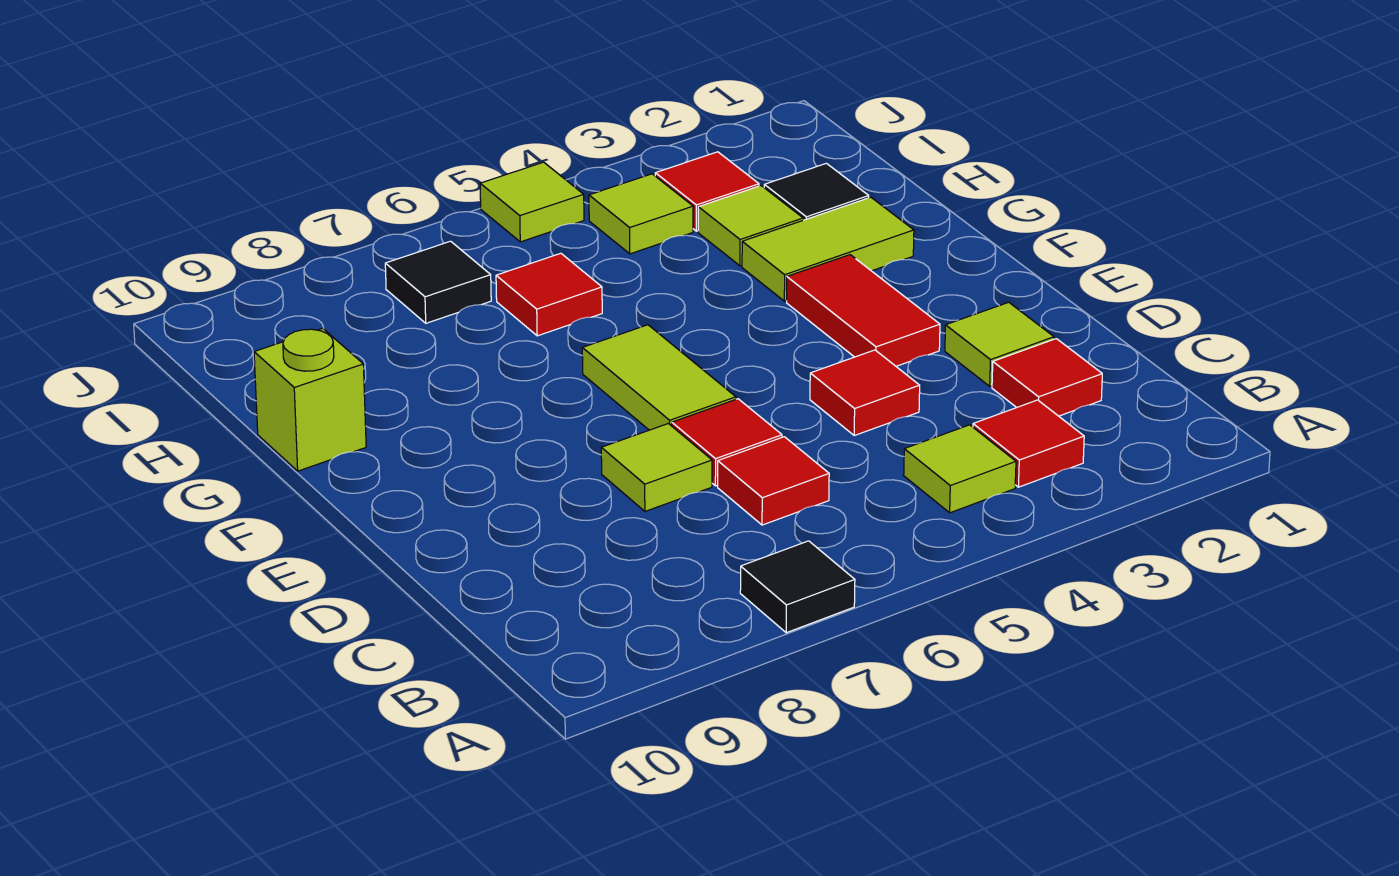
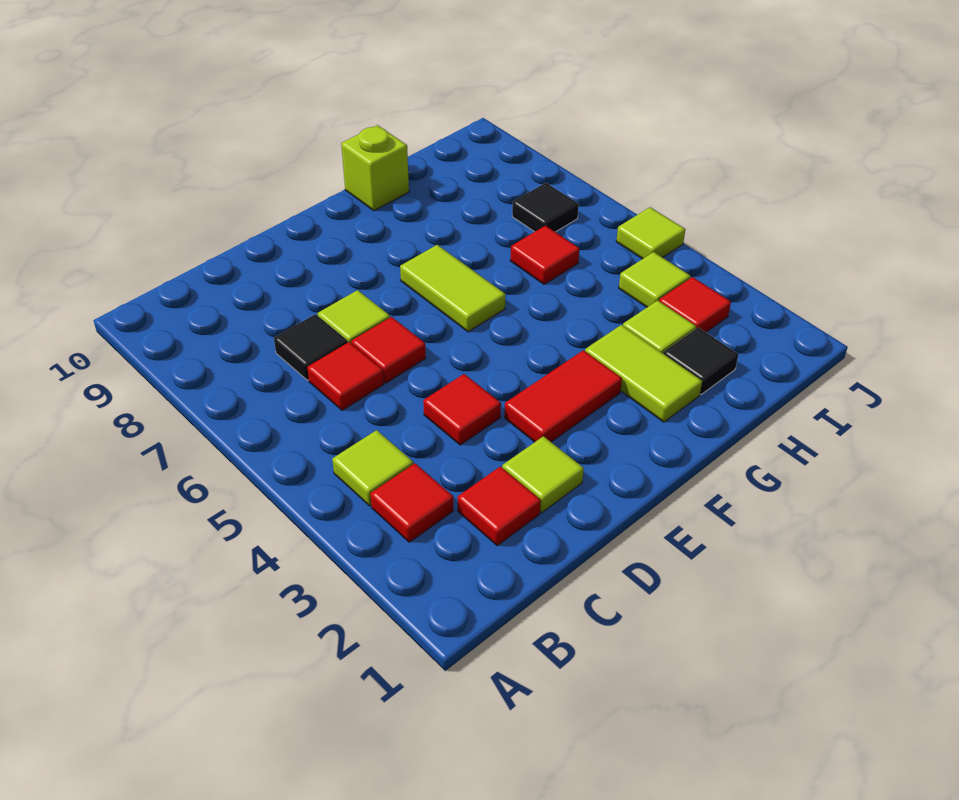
black tile A7 level 1 -> black tile C7 level 1
lime tile E6:F6 level 1 -> lime tile F6:F7 level 1

